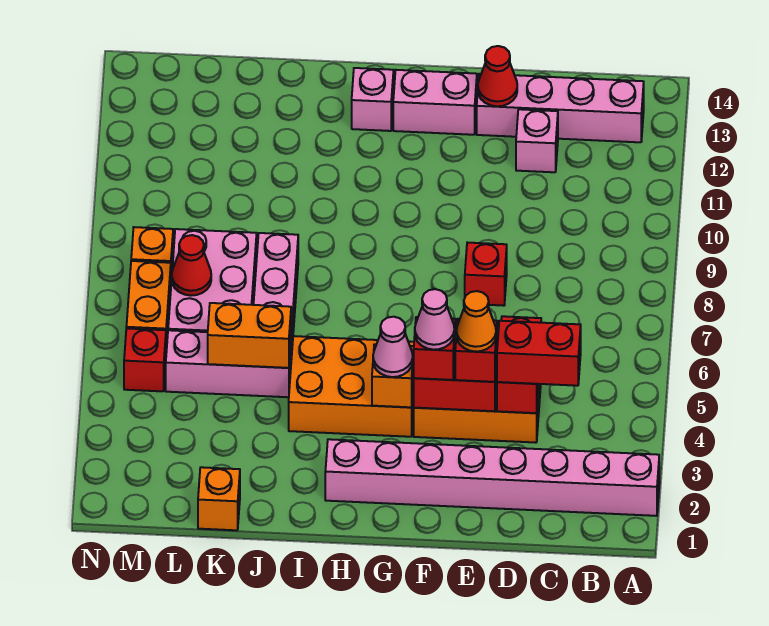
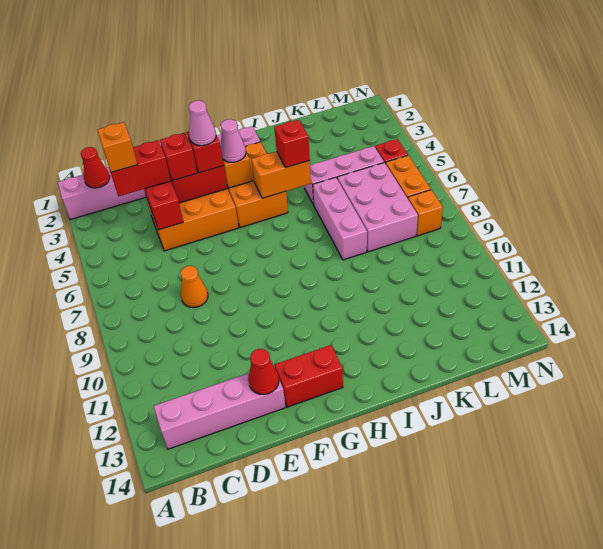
pink brick D12 level 1 -> none
orange cone E4 level 4 -> orange cone D8 level 1
red brick E8 level 1 -> red brick I5 level 3
pink brick F13:G13 level 1 -> red brick F13:G13 level 1
orange brick G4:I5 level 1 -> orange brick G3:H5 level 1
pink brick H13 level 1 -> none
orange brick J5:K5 level 2 -> orange brick H5:I5 level 2
orange brick K1 level 1 -> orange brick C4 level 4
red cone L7 level 2 -> red cone B2 level 2

